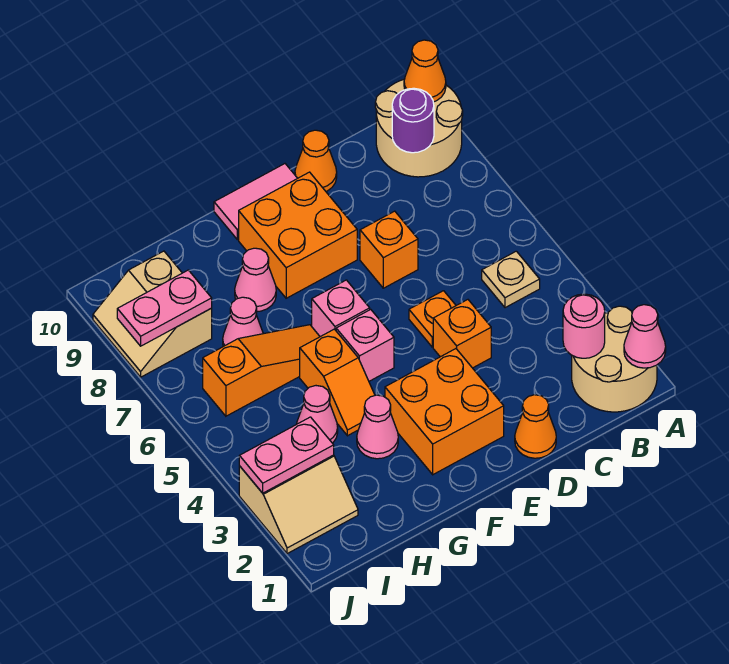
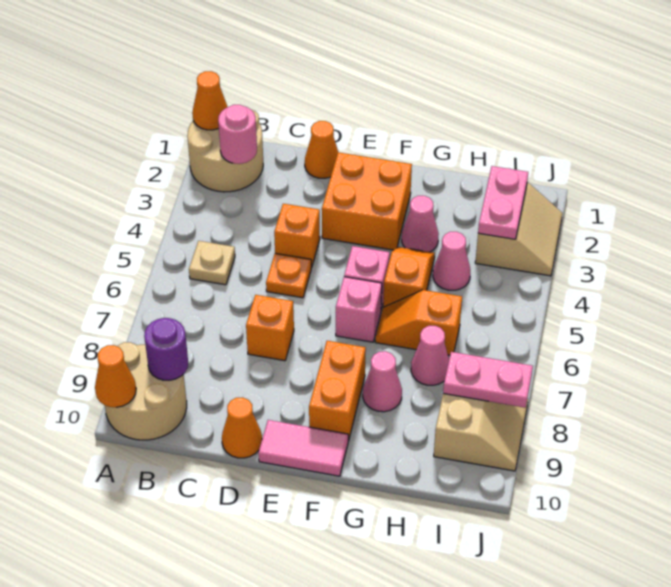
pink cone A1 level 2 -> orange cone A1 level 2
orange brick E8:F9 level 1 -> orange brick F8:F9 level 1
orange slope G6:I6 level 1 top I -> orange slope G6:H6 level 1 top H
tan slope I2:J3 level 1 top 3 -> tan slope I2:J3 level 1 top I
pink plate I3:J3 level 2 -> pink plate I2:I3 level 2

